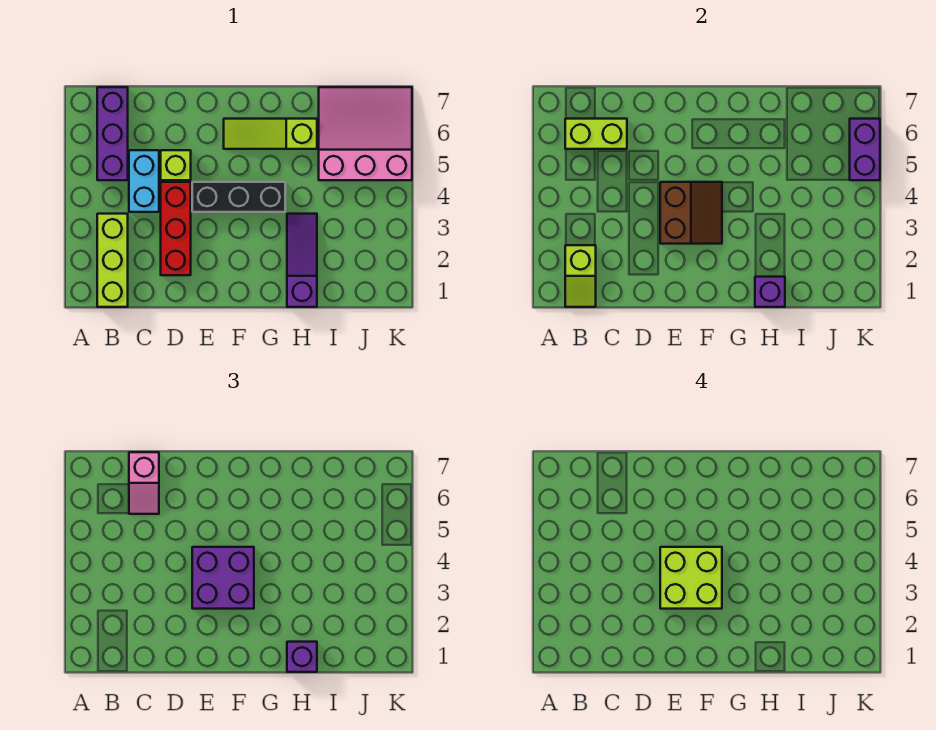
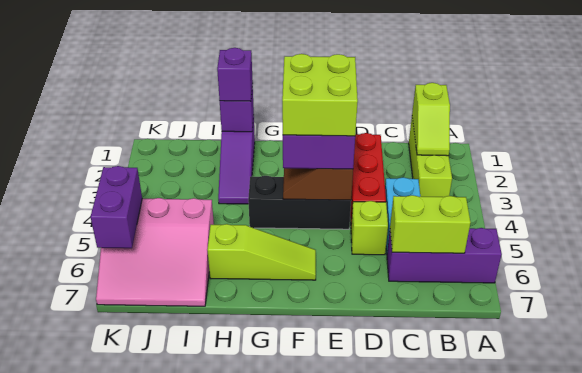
lime slope B1:B2 level 2 top 2 -> lime slope B1:B2 level 2 top 1
purple brick B5:B7 level 1 -> purple brick A6:C6 level 1
pink slope C6:C7 level 3 top 7 -> none

